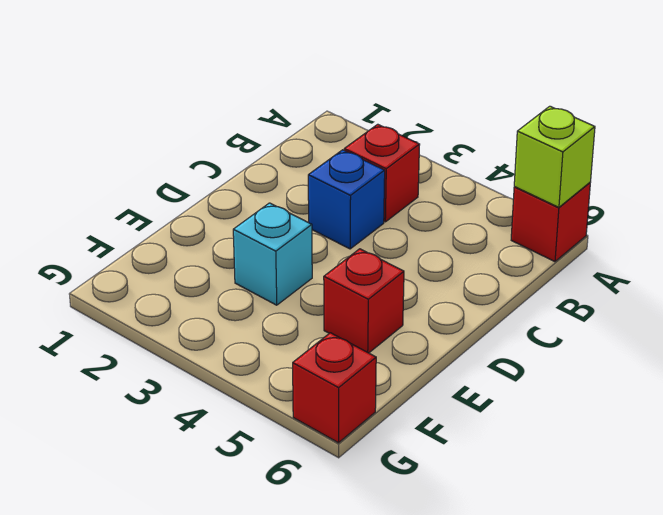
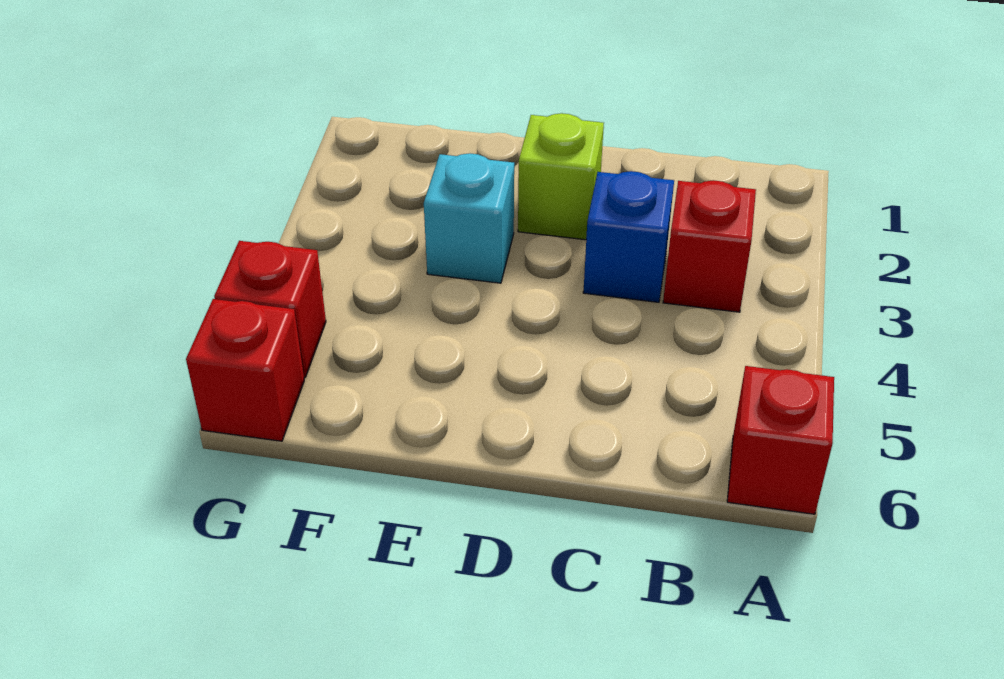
lime brick A6 level 2 -> lime brick D2 level 1
red brick E5 level 1 -> red brick G5 level 1

